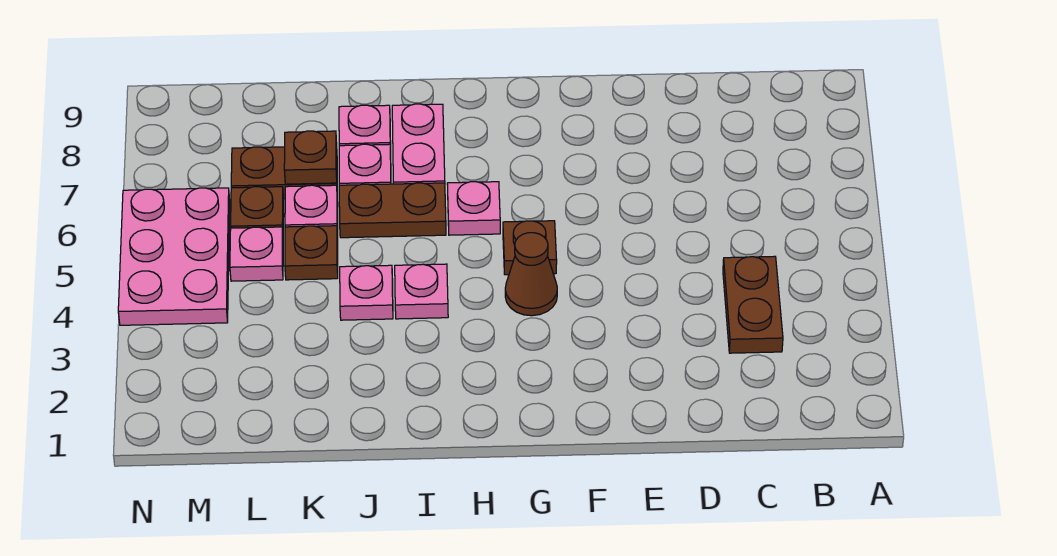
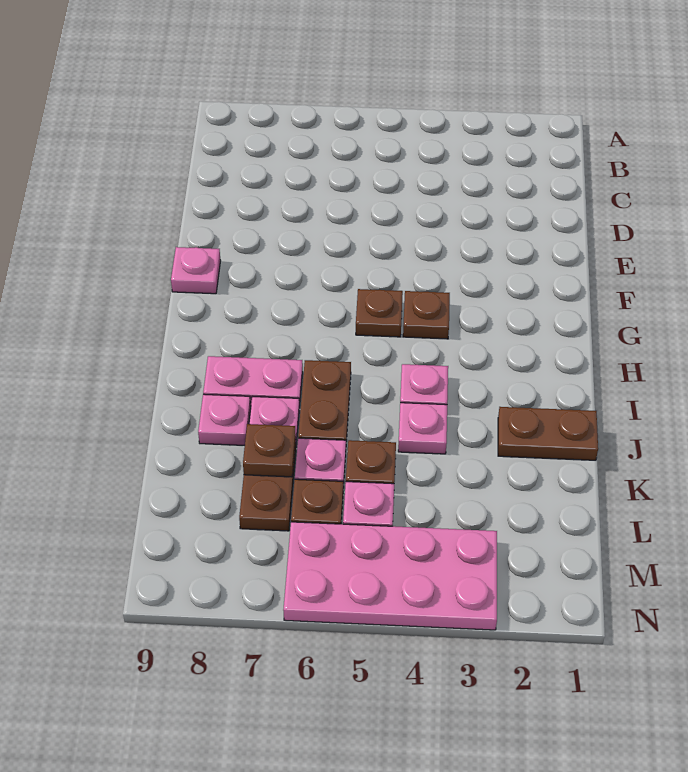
brown plate C3:C4 level 1 -> brown plate J1:J2 level 1
brown cone G4 level 1 -> brown plate G4 level 1
pink plate H6 level 1 -> pink plate F9 level 1
pink plate M4:N6 level 1 -> pink plate M3:N6 level 1

